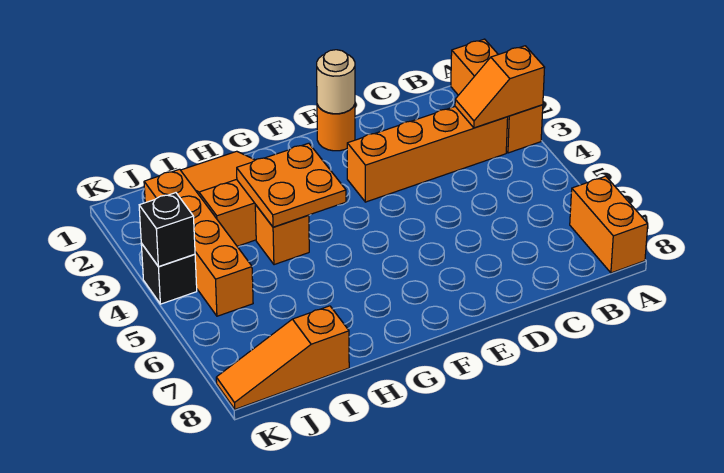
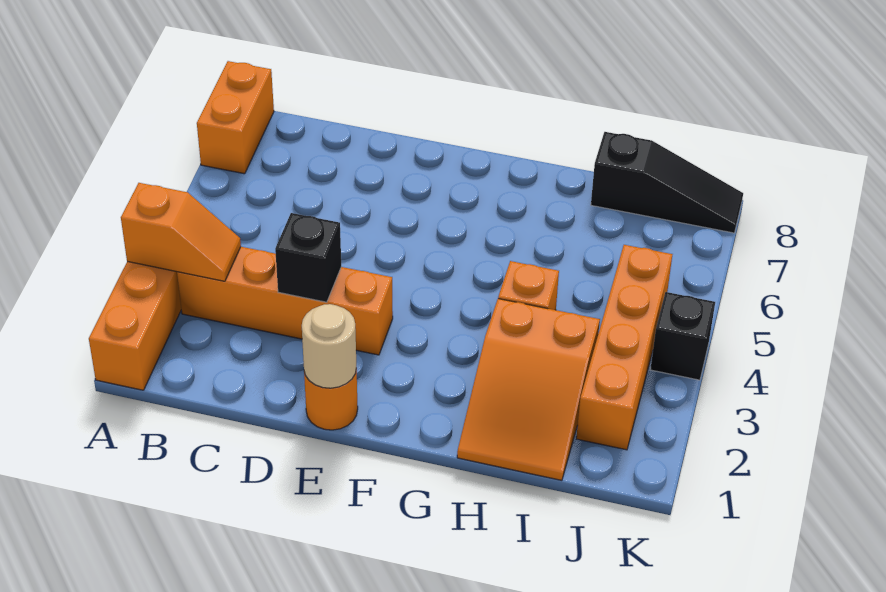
orange plate G3:H4 level 2 -> none
orange slope I8:K8 level 1 top I -> black slope I8:K8 level 1 top I
black brick K4 level 2 -> black brick D3 level 2

